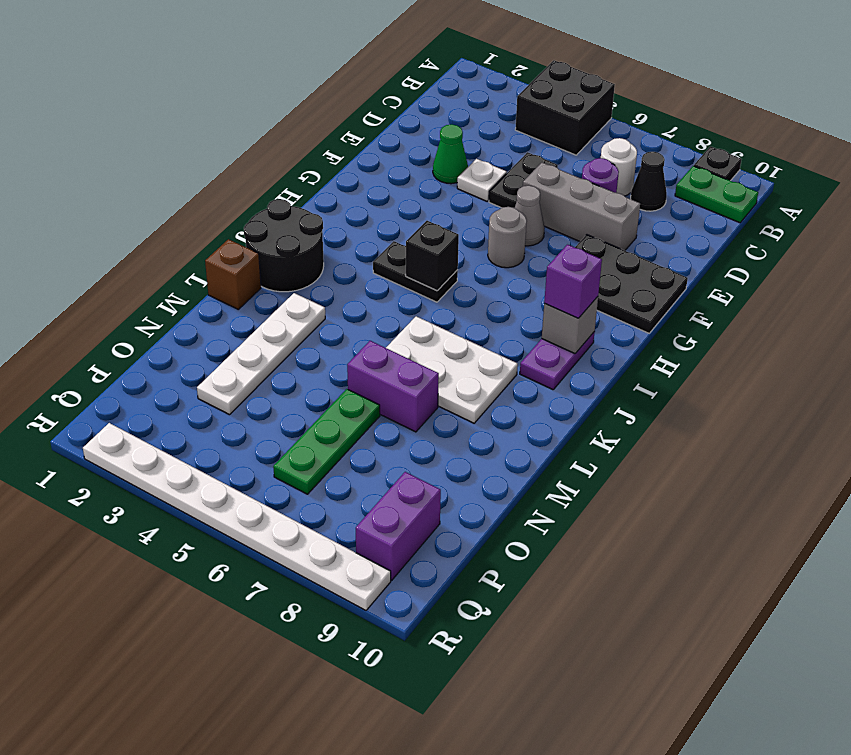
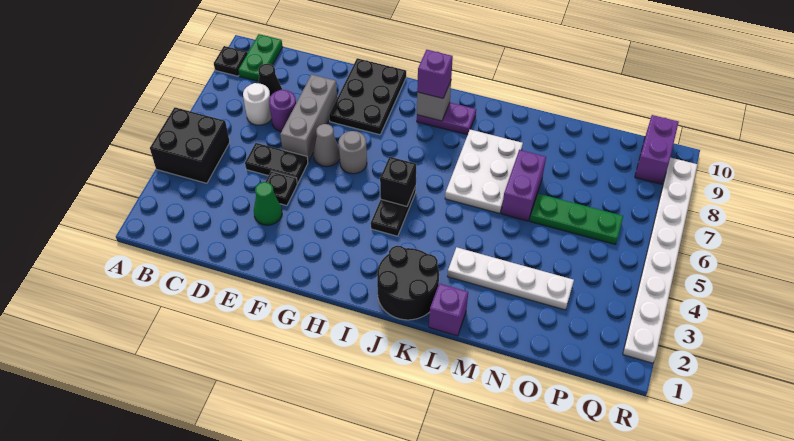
white plate E4 level 1 -> black plate E4 level 1
brown brick L1 level 1 -> purple brick L1 level 1
purple brick P9:Q9 level 1 -> purple brick Q9:Q10 level 1

